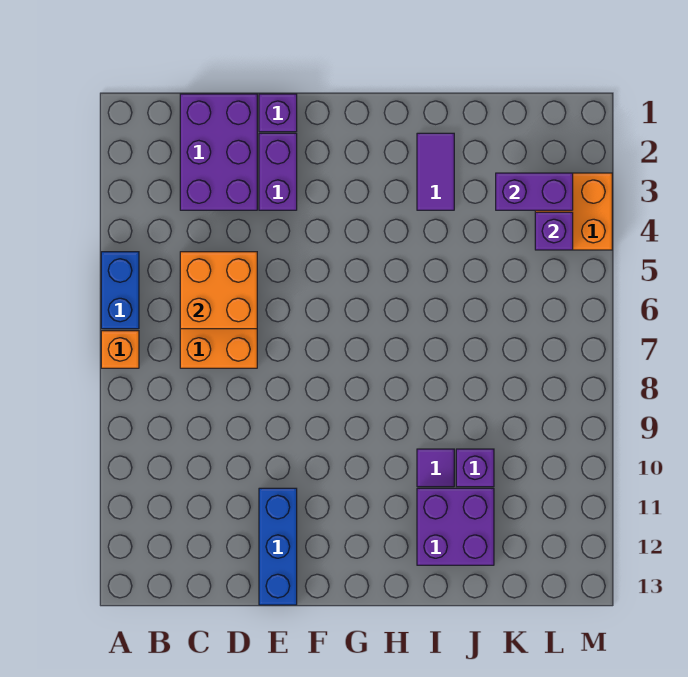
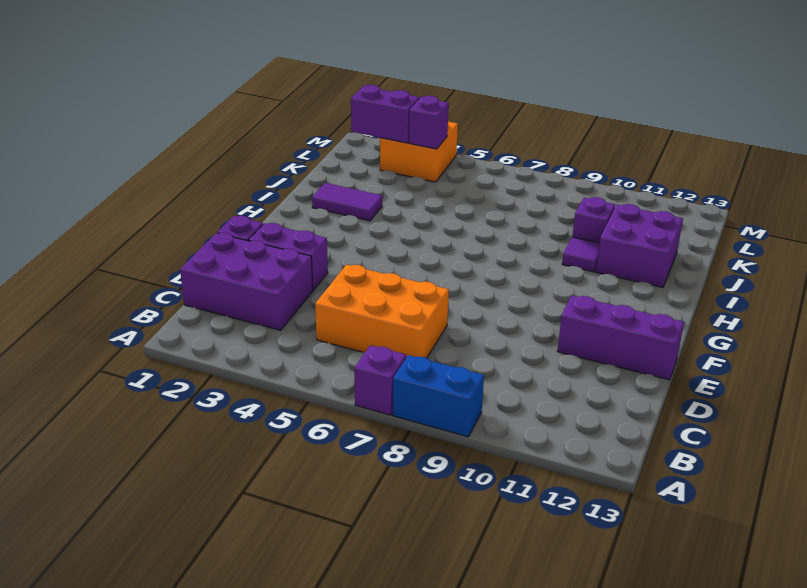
blue brick A5:A6 level 1 -> blue brick A8:A9 level 1
orange brick A7 level 1 -> purple brick A7 level 1
orange brick C5:D6 level 2 -> none
blue brick E11:E13 level 1 -> purple brick E11:E13 level 1
purple brick K3:L3 level 2 -> purple brick L2:L3 level 2

